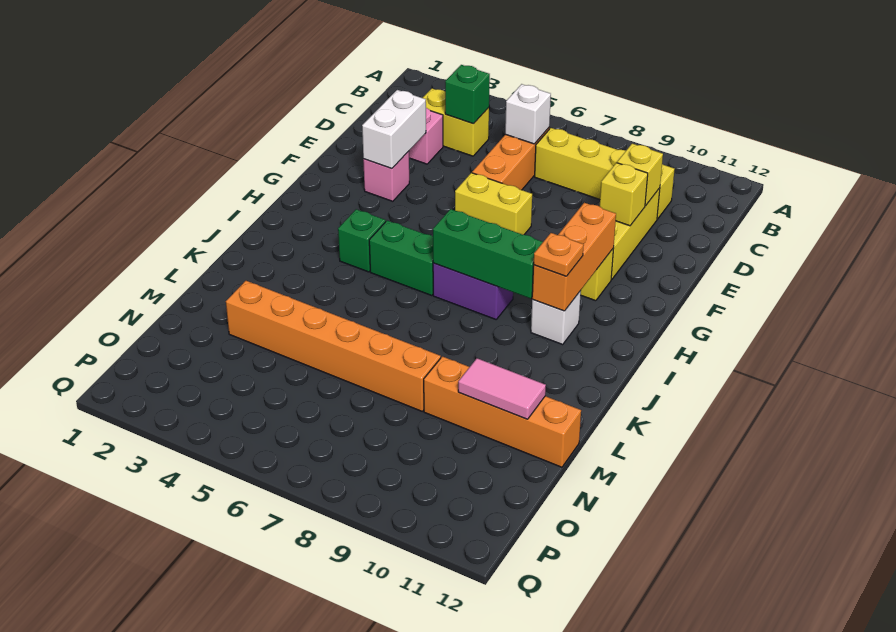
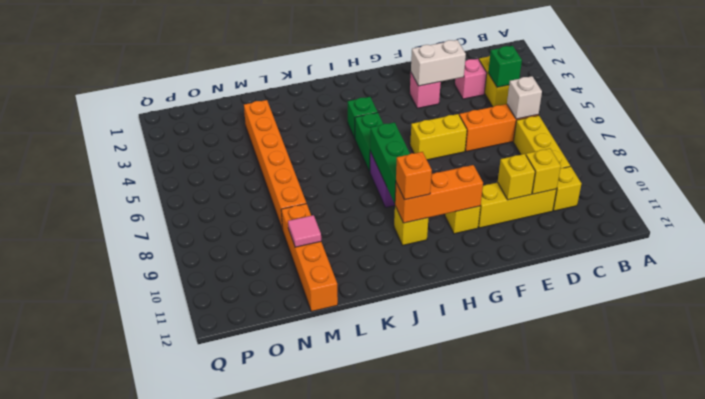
yellow brick F6:F7 level 1 -> yellow brick F6:G6 level 1
white brick I10 level 1 -> yellow brick I10 level 1
orange plate I10 level 3 -> orange brick I10 level 3
pink tile M10:M11 level 2 -> pink tile M10 level 2

